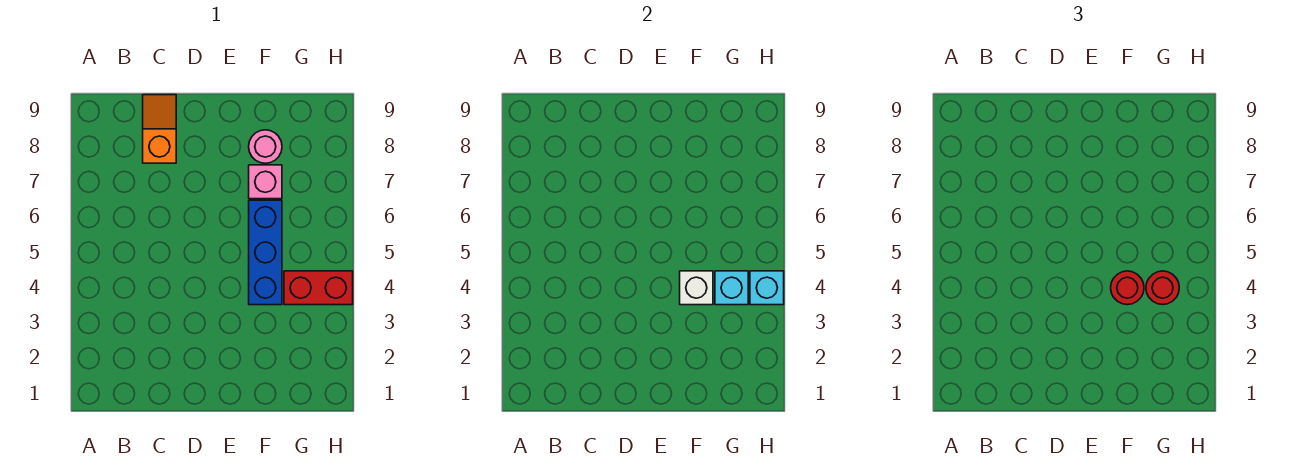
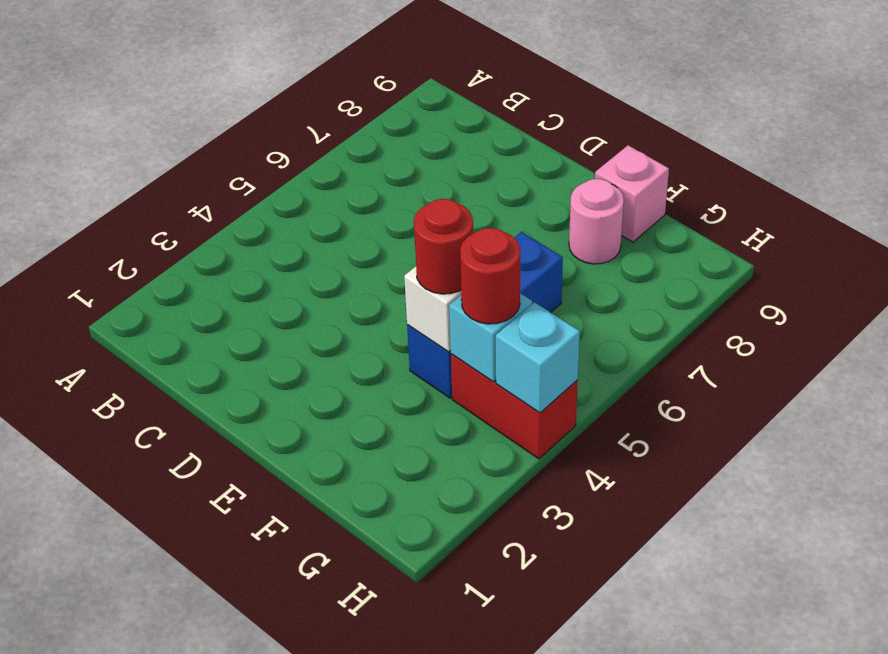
orange slope C8:C9 level 1 top 8 -> none
pink brick F7 level 1 -> pink brick F9 level 1

